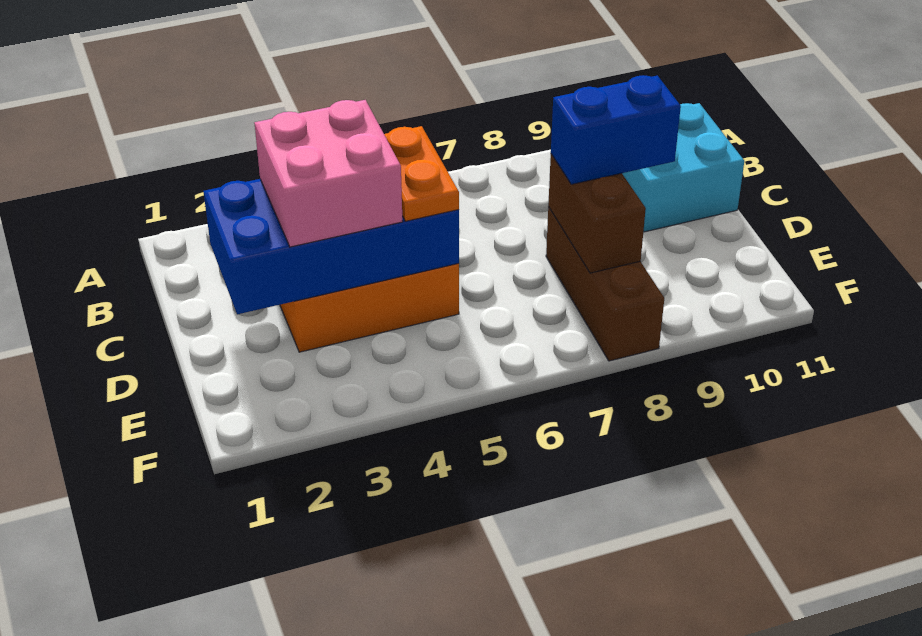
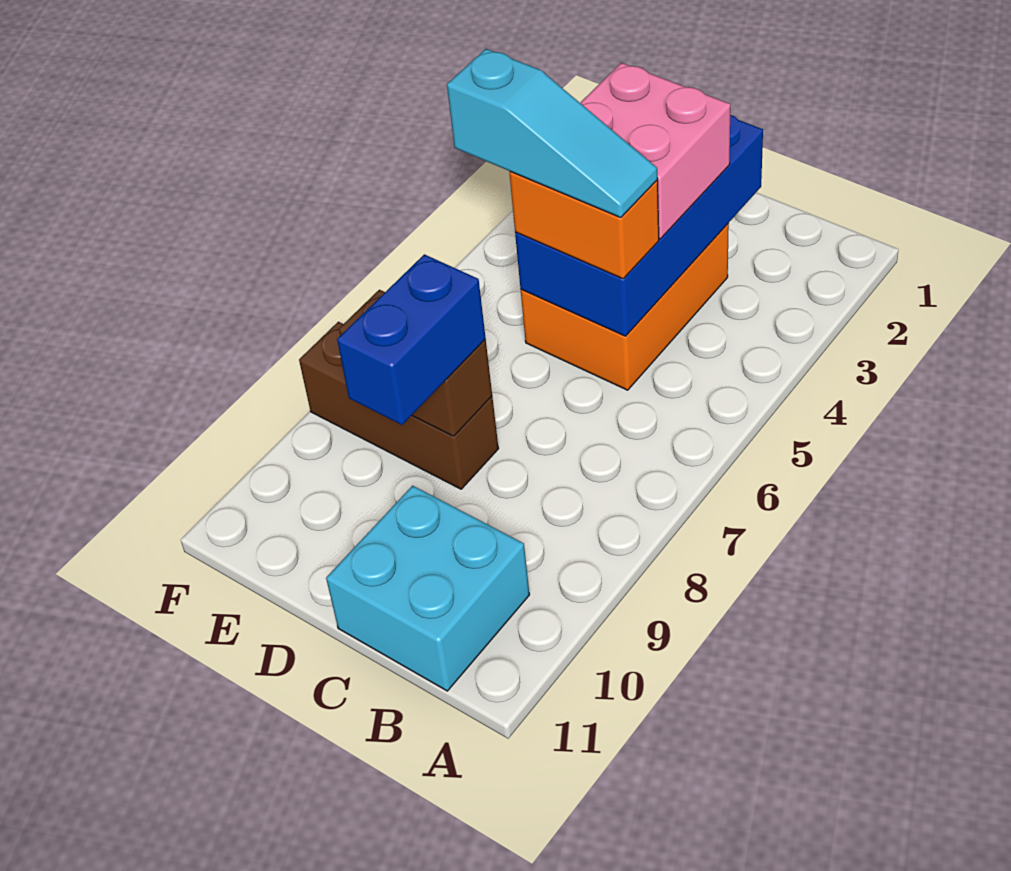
orange plate C5:D5 level 3 -> orange brick C5:D5 level 3
none -> cyan slope C5:E5 level 4 top E

